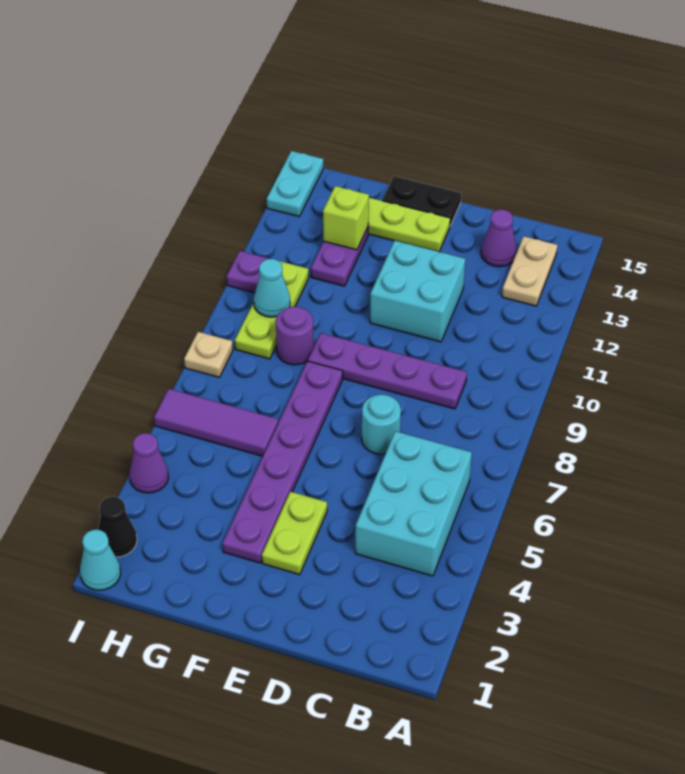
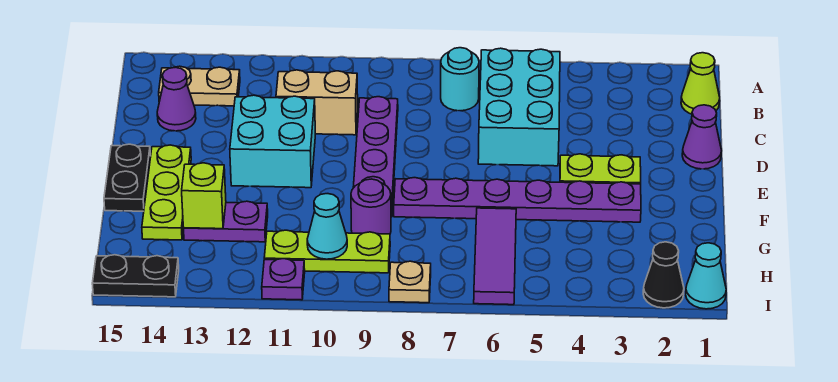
none -> lime cone B1 level 1
cyan brick B4:C6 level 1 -> cyan brick B5:D6 level 1
none -> tan brick C10:C11 level 1
cyan round brick D7 level 1 -> cyan round brick B7 level 1
purple cone I4 level 1 -> purple cone D1 level 1
cyan plate I14:I15 level 1 -> black plate I14:I15 level 1

